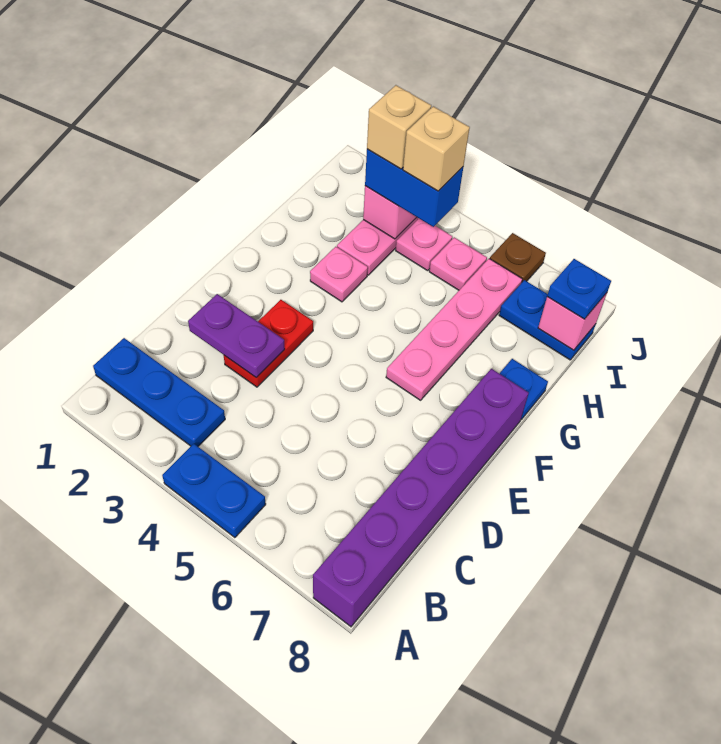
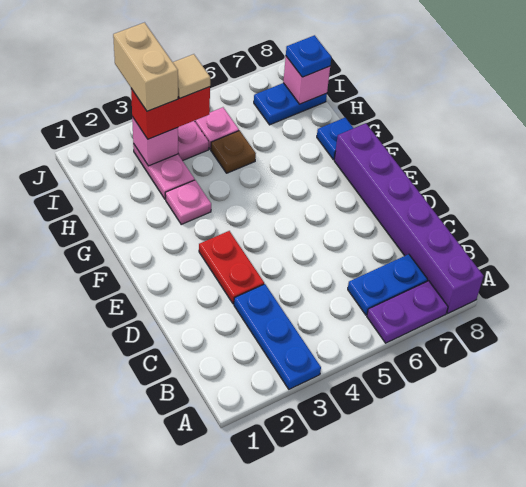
blue plate A4:A5 level 1 -> blue plate B6:B7 level 1
blue plate B1:B3 level 1 -> blue plate A3:C3 level 1
purple plate D2:D3 level 2 -> purple plate A6:A7 level 1
pink plate F6:I6 level 1 -> none
blue brick I3:I4 level 3 -> red brick I3:I4 level 3
tan brick I3 level 4 -> tan brick I3:J3 level 4
tan brick I4 level 4 -> tan tile I4 level 4
brown plate J6 level 1 -> brown plate H5 level 1

